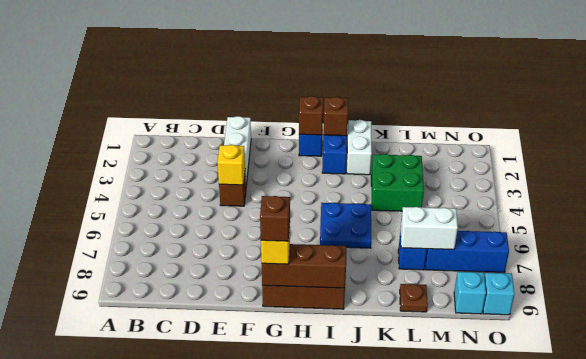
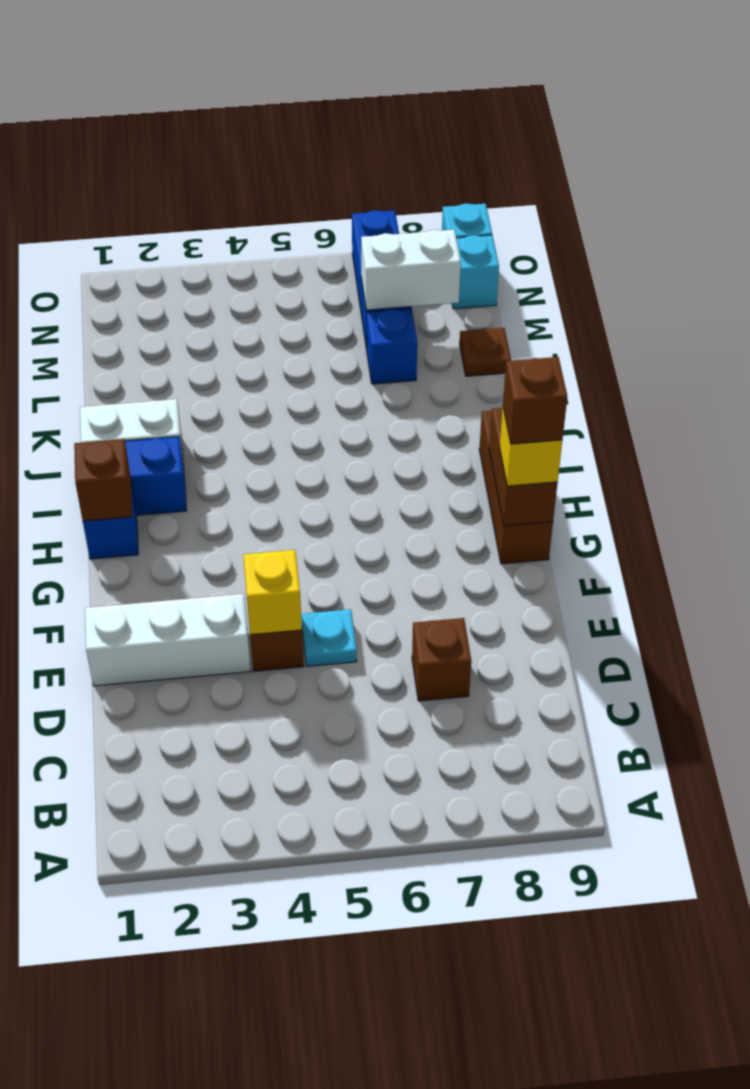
none -> cyan plate E5 level 1
brown brick G9:I9 level 2 -> brown brick G9:H9 level 2
brown brick I1 level 2 -> brown brick D7 level 1
blue plate I5:J6 level 1 -> none
green brick K3:L4 level 1 -> none
white brick L7:M7 level 2 -> white brick M7:M8 level 2

